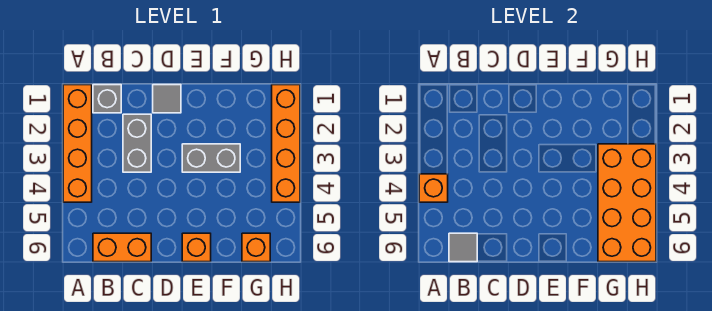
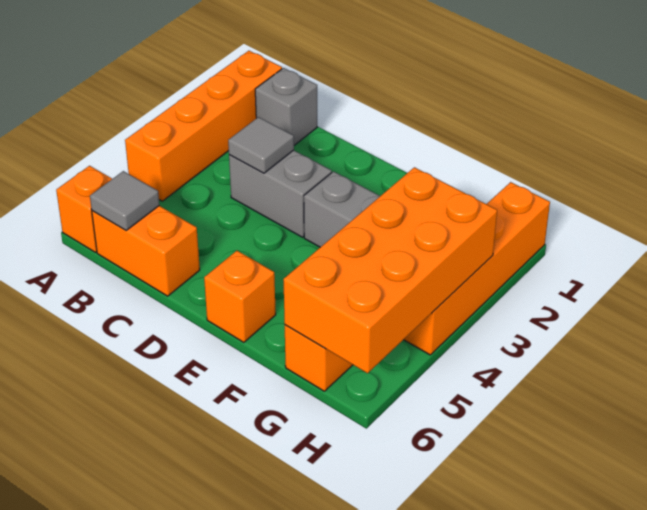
orange brick A4 level 2 -> orange brick A6 level 1
grey brick C2:C3 level 1 -> grey brick C3:D3 level 1
grey tile D1 level 1 -> grey tile C3 level 2

